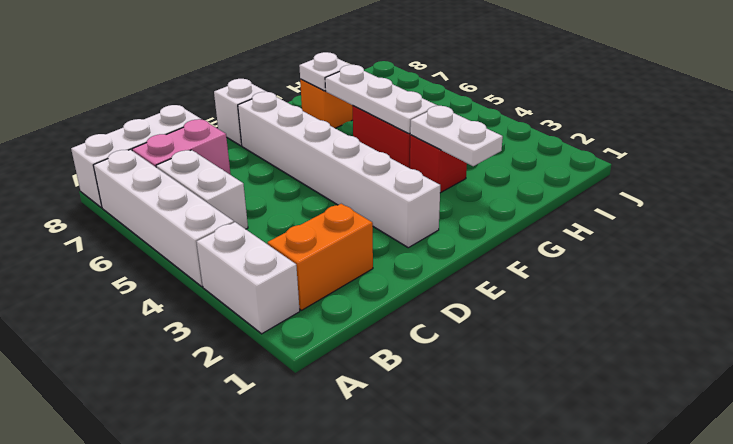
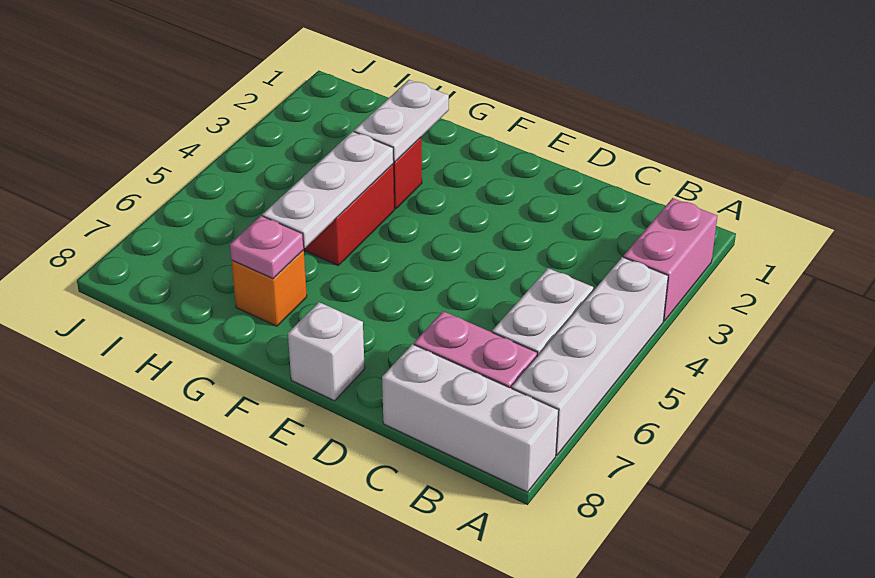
white brick A2:A3 level 1 -> pink brick A2:A3 level 1
orange brick B2:C2 level 1 -> none
white brick E2:E7 level 1 -> none
white plate G7 level 2 -> pink plate G7 level 2

